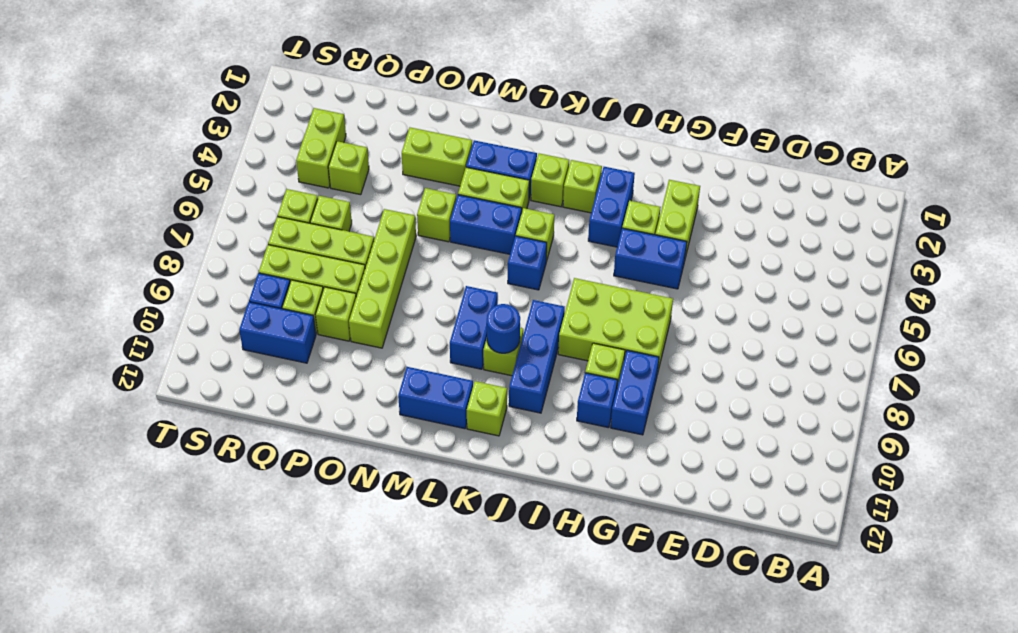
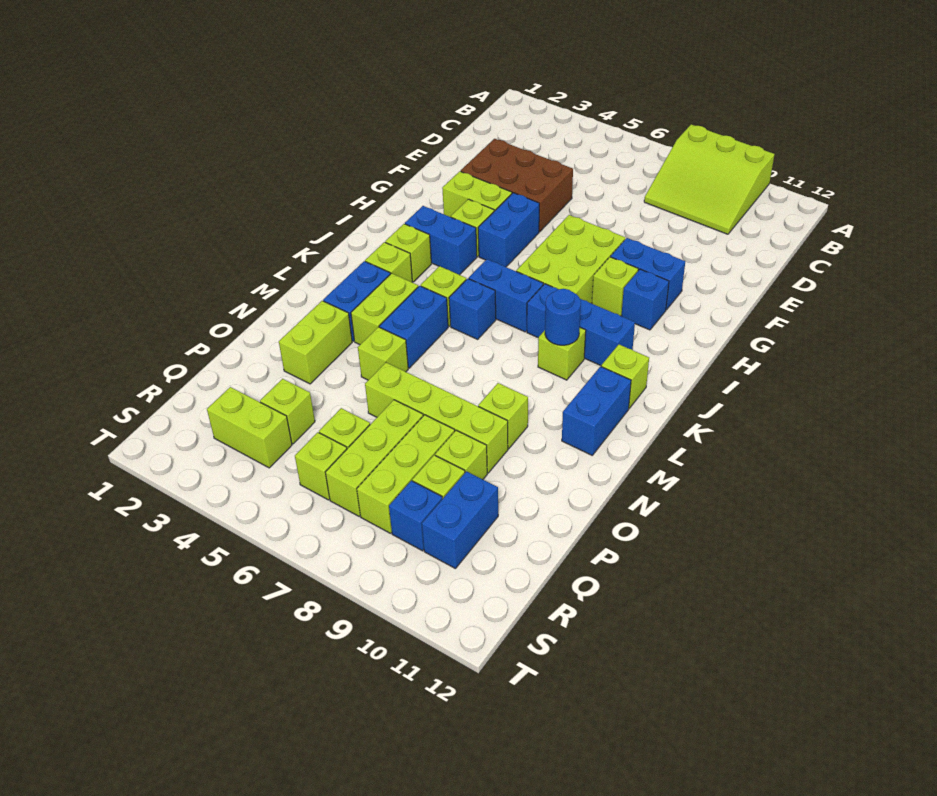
none -> lime slope A8:C10 level 1 top A
none -> brown brick E3:F5 level 1
blue brick L8:L9 level 1 -> blue brick J6:J7 level 1
none -> lime brick N9 level 1

